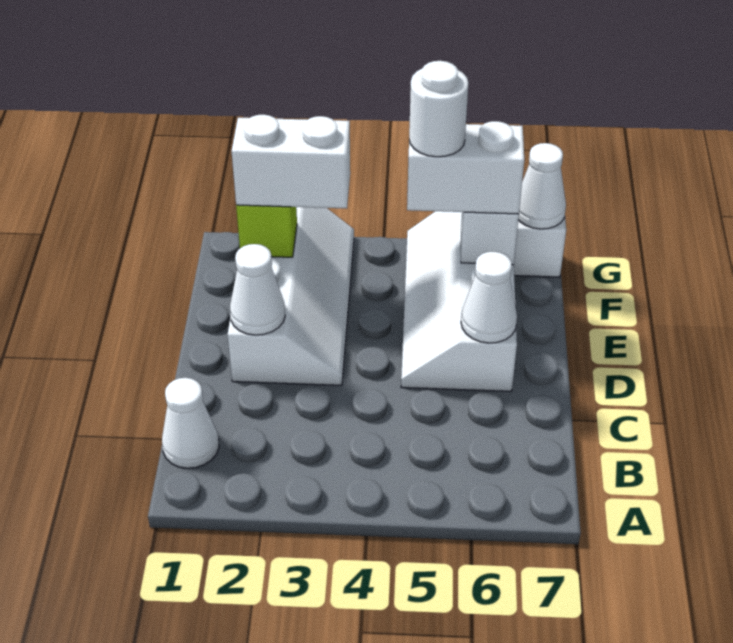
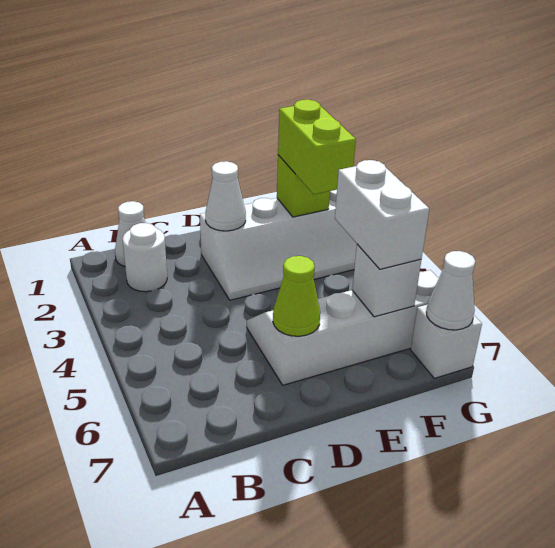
white cone D6 level 2 -> lime cone D6 level 2
white brick F2:F3 level 3 -> lime brick F2:F3 level 3
white round brick F5 level 4 -> white round brick B2 level 1

